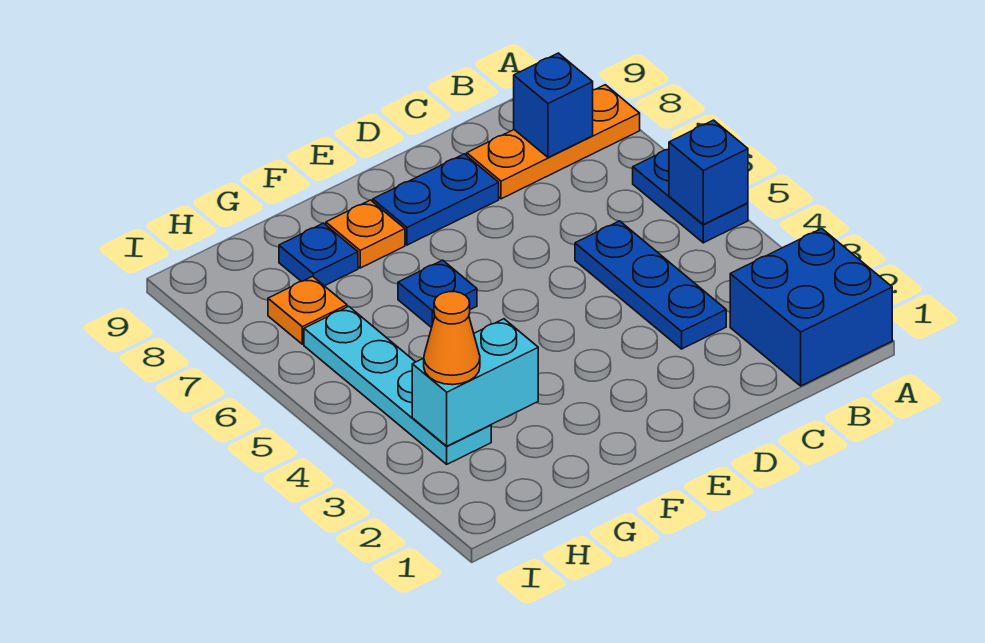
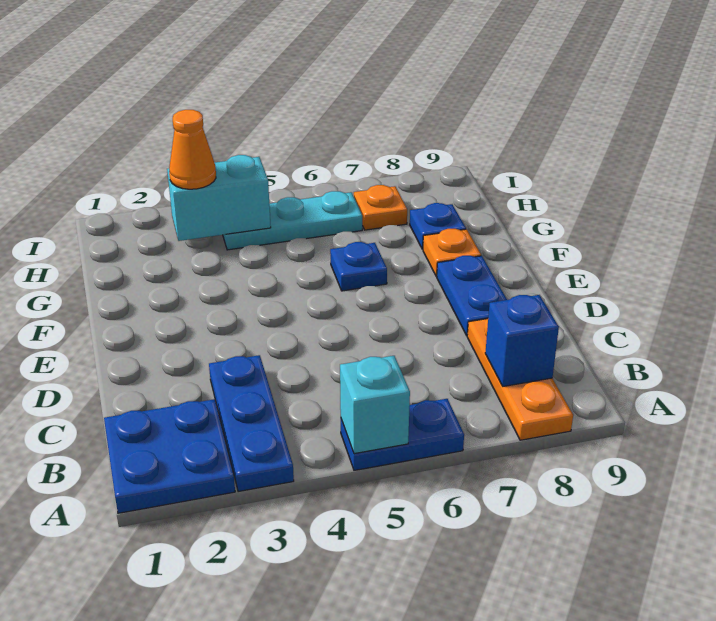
blue brick A1:B2 level 1 -> blue plate A1:B2 level 1
blue brick A5 level 2 -> cyan brick A5 level 2
blue plate C3:C5 level 1 -> blue plate A3:C3 level 1
cyan brick G3:H3 level 2 -> cyan brick H3:H4 level 2
cyan plate H3:H6 level 1 -> cyan plate H4:H6 level 1

